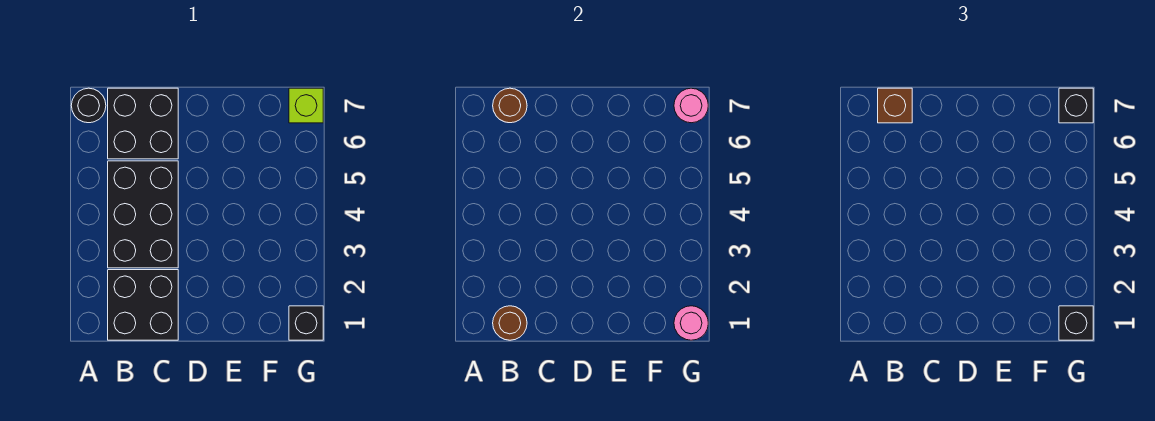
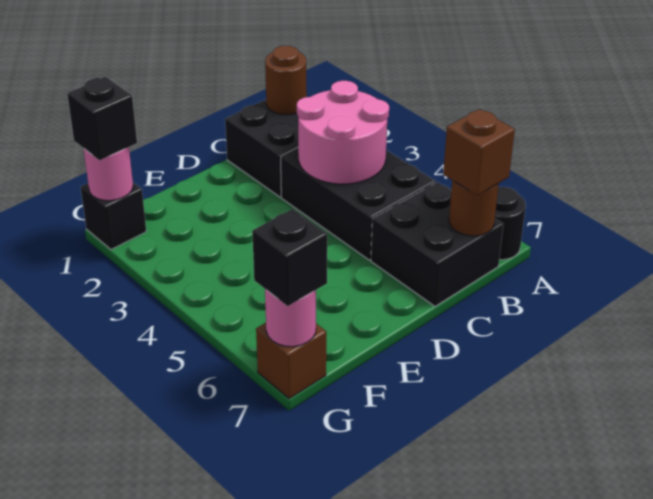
none -> pink round brick B3:C4 level 2
lime brick G7 level 1 -> brown brick G7 level 1

